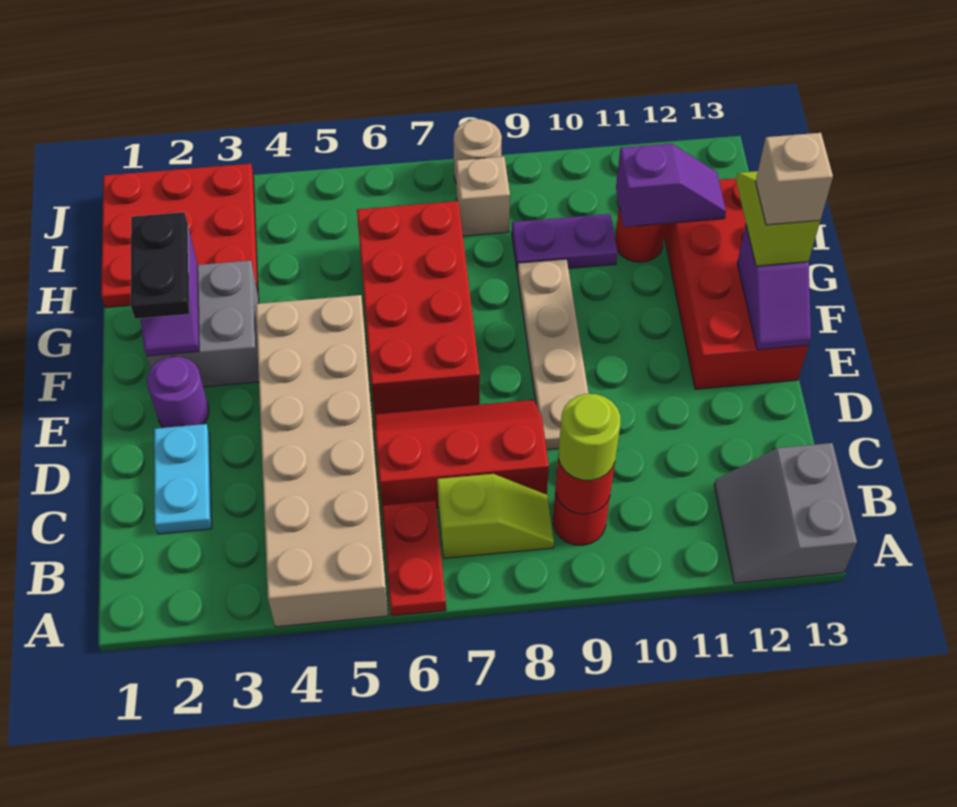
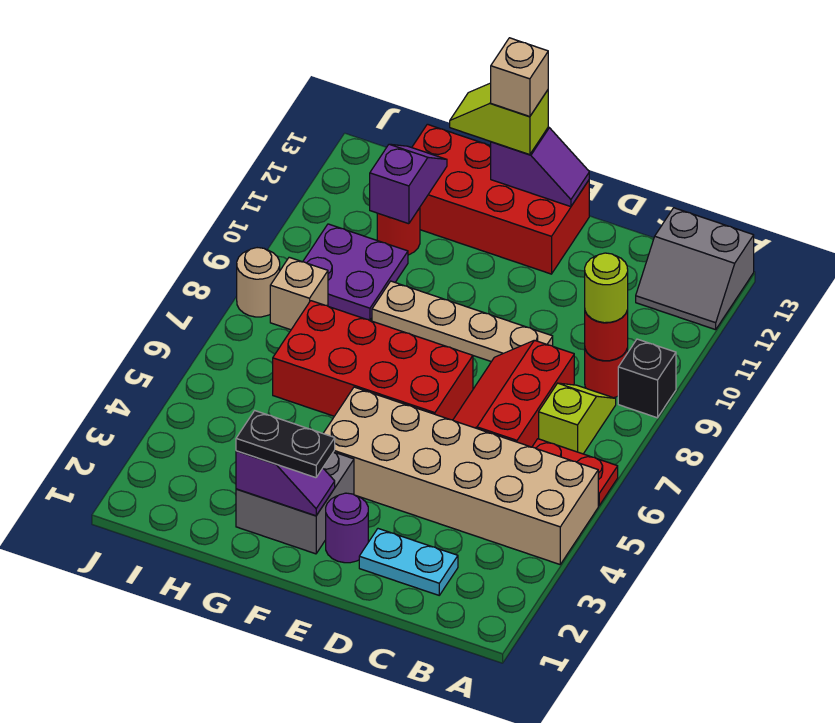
none -> black brick A9 level 1
red plate H1:J3 level 1 -> none
purple plate H9:H10 level 1 -> purple plate H9:I10 level 1

